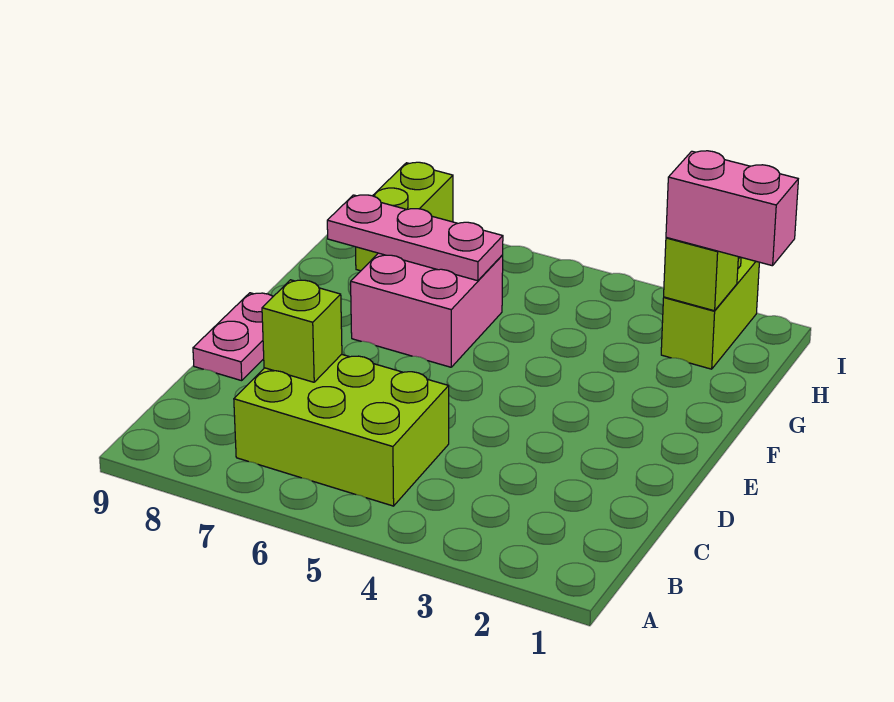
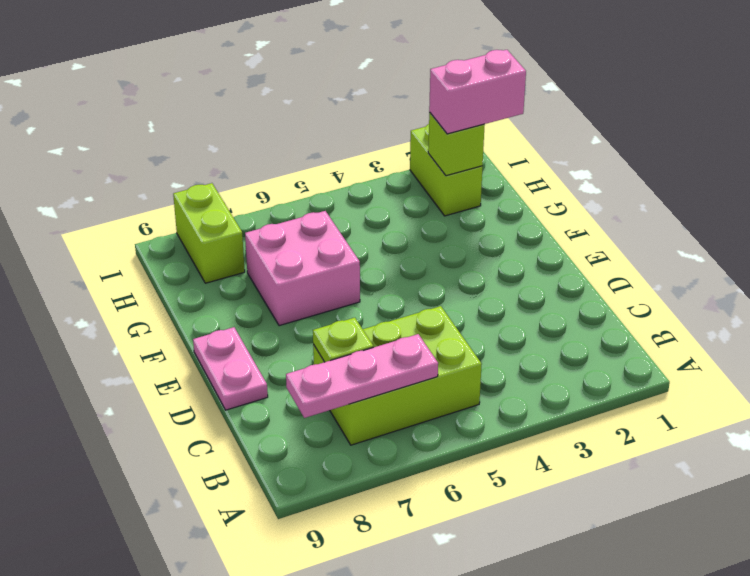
lime brick C7 level 2 -> lime plate C7 level 2
pink plate G6:G8 level 2 -> pink plate B6:B8 level 2

